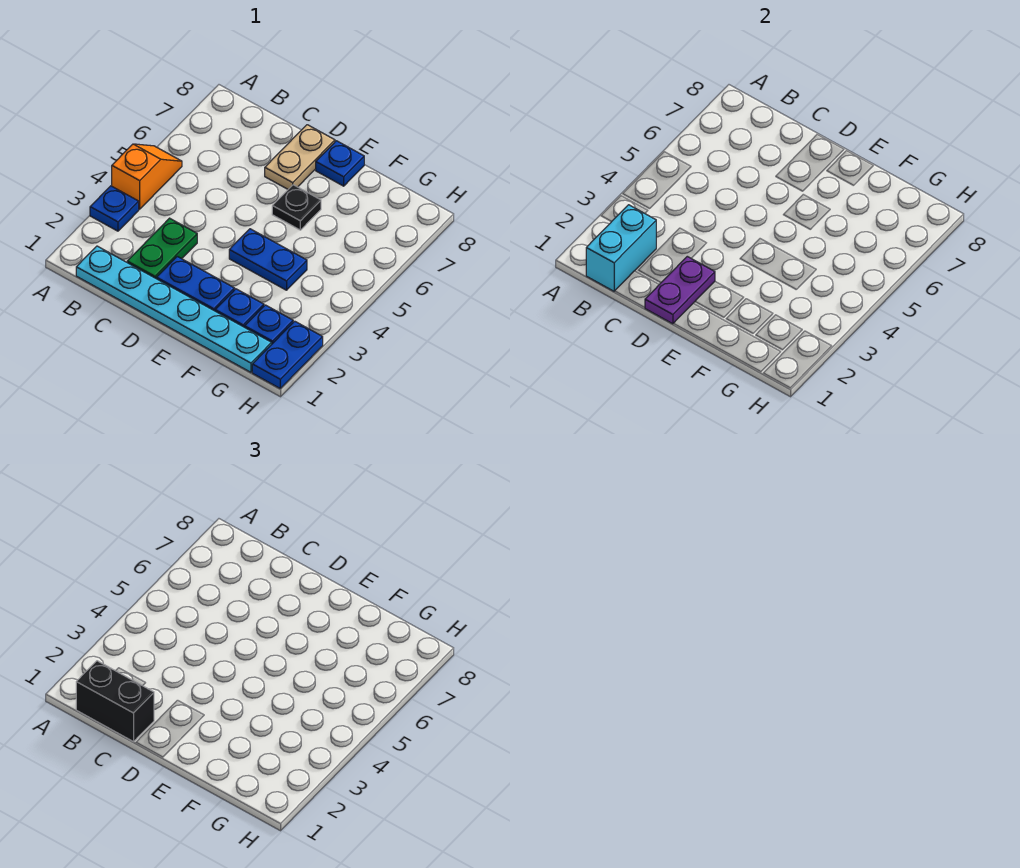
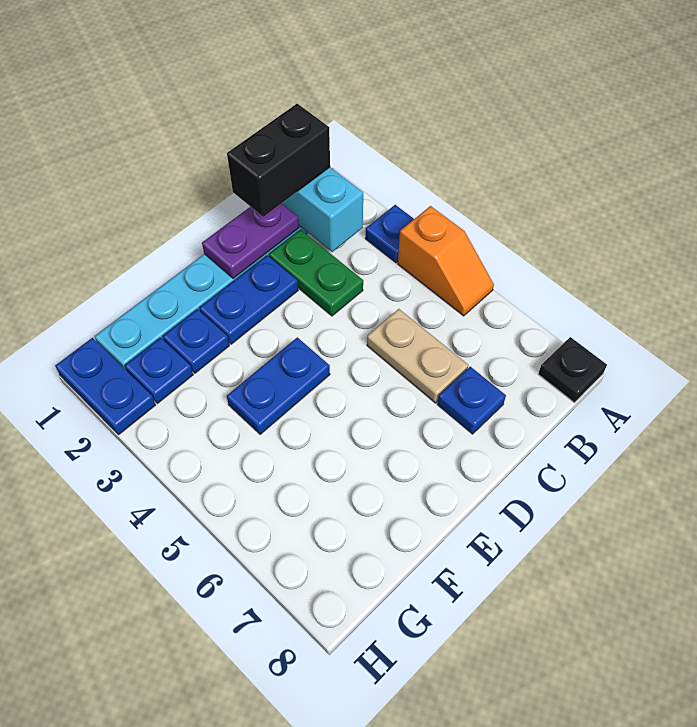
purple plate D1:D2 level 2 -> purple plate C1:D1 level 2
tan plate D7:D8 level 1 -> tan plate C5:C6 level 1
black plate E6 level 1 -> black plate A8 level 1
blue plate E8 level 1 -> blue plate C7 level 1

